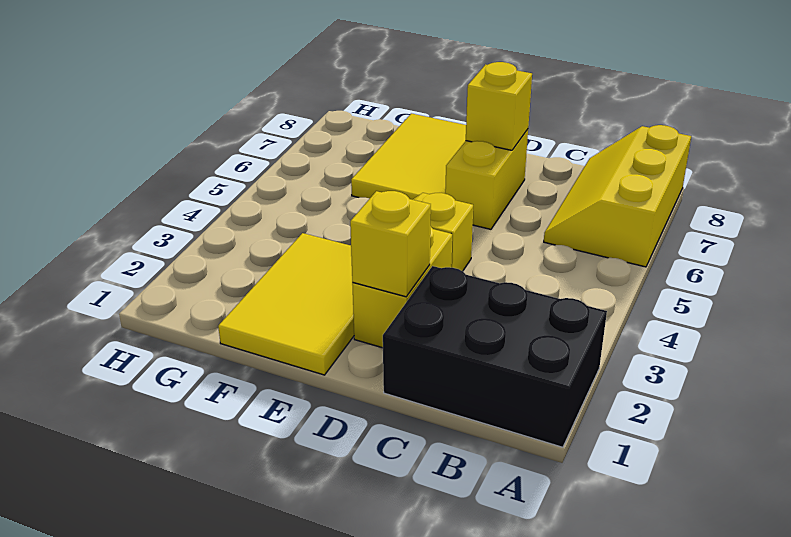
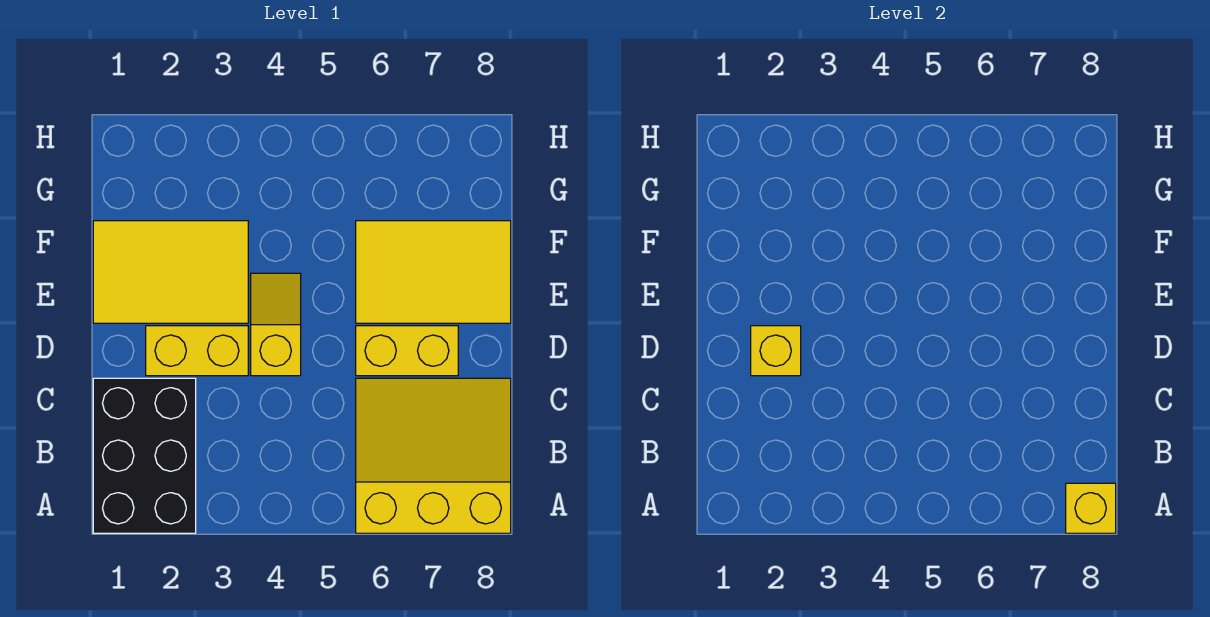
yellow slope A6:B8 level 1 top A -> yellow slope A6:C8 level 1 top A
yellow brick D7 level 2 -> yellow brick A8 level 2

